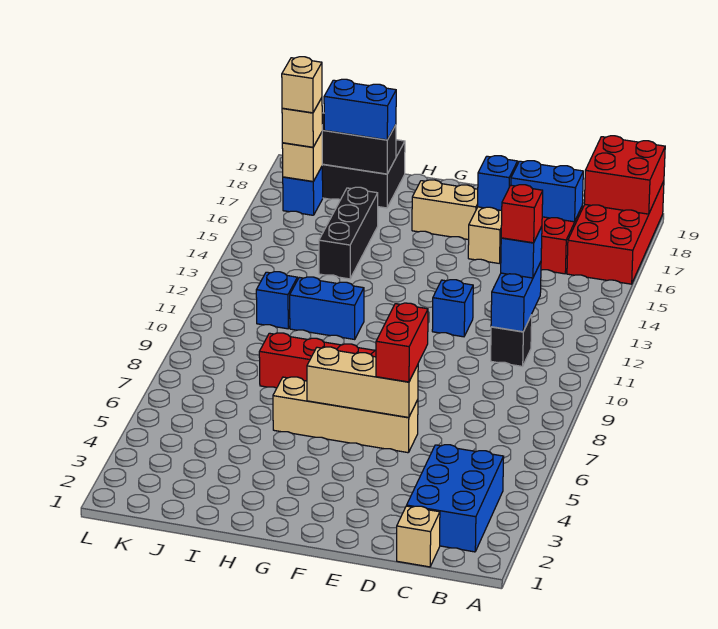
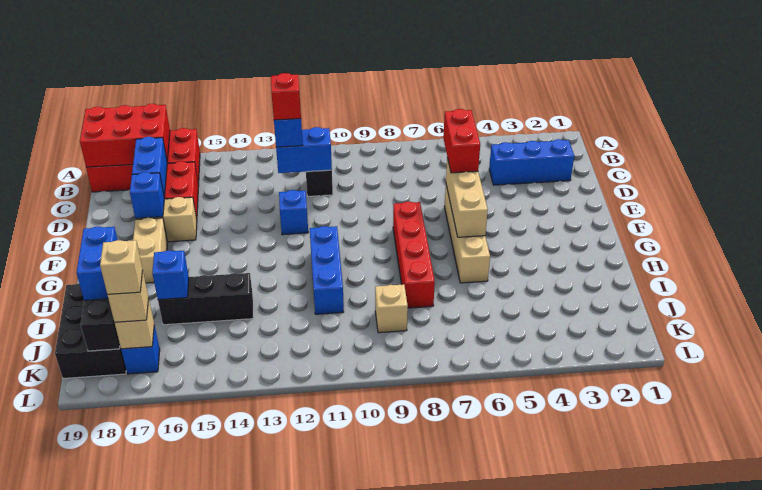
red brick A18:B19 level 2 -> red brick A17:B19 level 2
blue brick B2:C4 level 1 -> blue brick C2:C4 level 1
tan brick C1 level 1 -> tan brick J9 level 1
red brick E6:E7 level 3 -> red brick D6:E6 level 3
blue brick H11:I11 level 1 -> blue brick G11:I11 level 1
blue brick J11 level 1 -> blue brick I16 level 2

